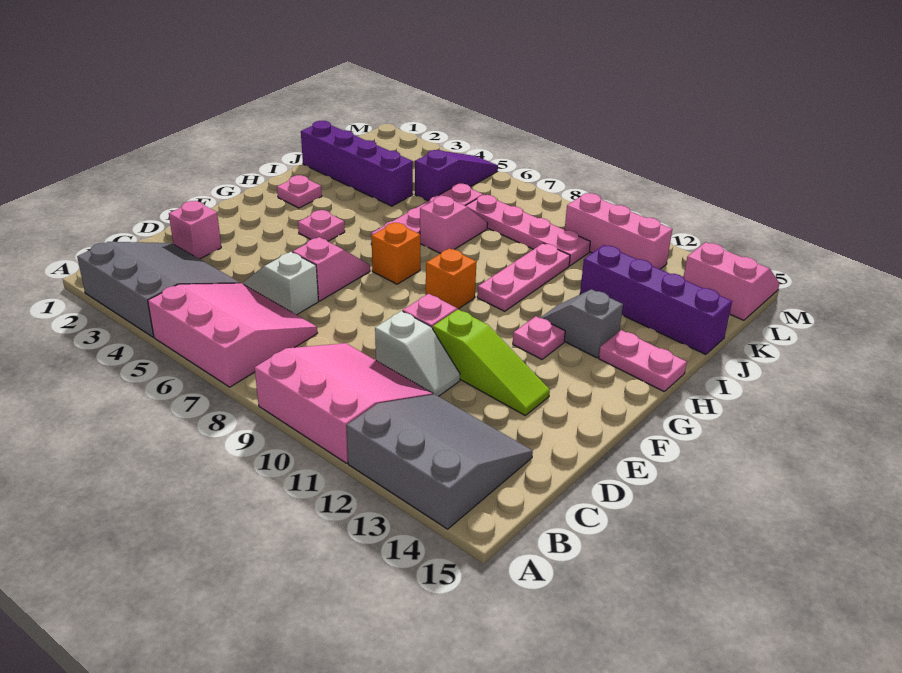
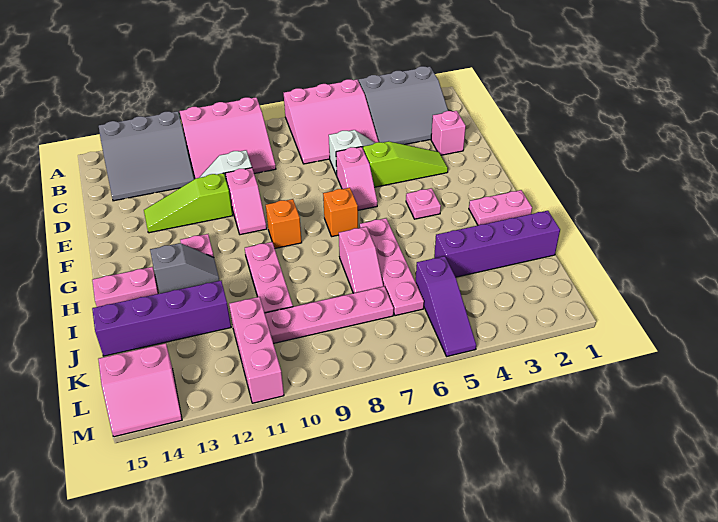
none -> lime slope E3:E5 level 1 top 5
pink plate H2 level 1 -> pink plate H1:H2 level 1
pink brick L10:L12 level 1 -> pink brick K11:M11 level 1

